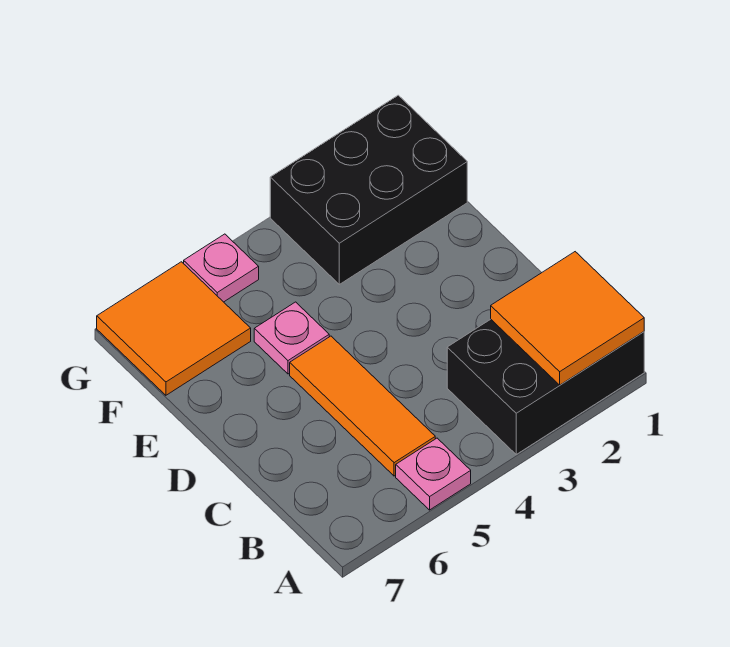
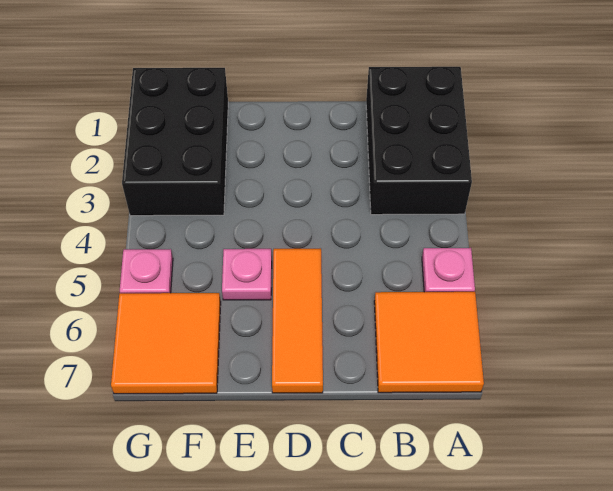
orange tile A1:B2 level 2 -> orange tile A6:B7 level 1
orange tile B5:D5 level 1 -> orange tile D5:D7 level 1

